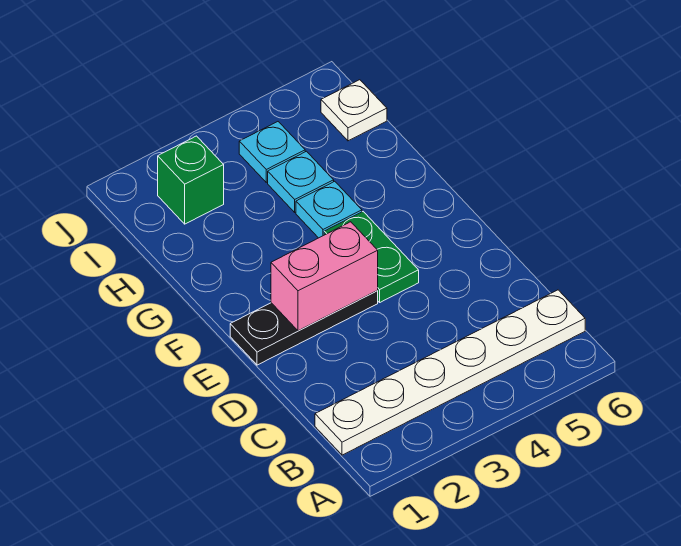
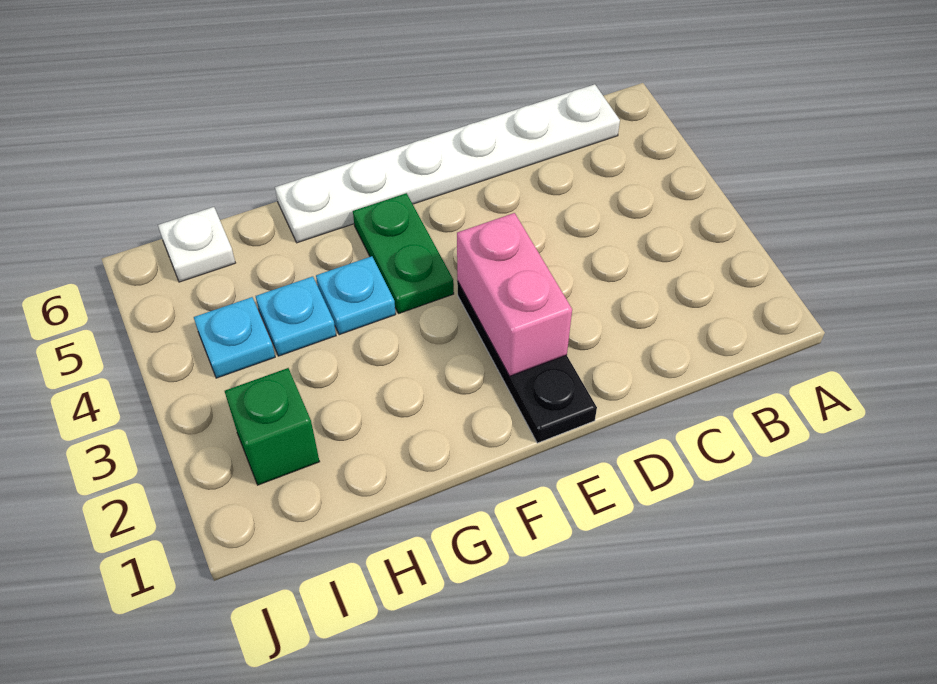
white plate B1:B6 level 1 -> white plate B6:G6 level 1
green plate E4:F4 level 1 -> green plate F4:F5 level 1

